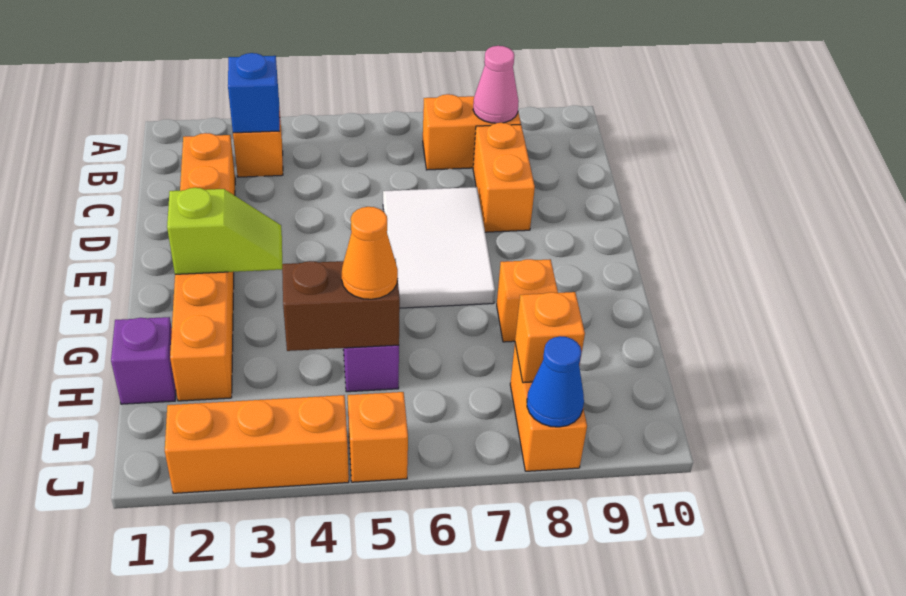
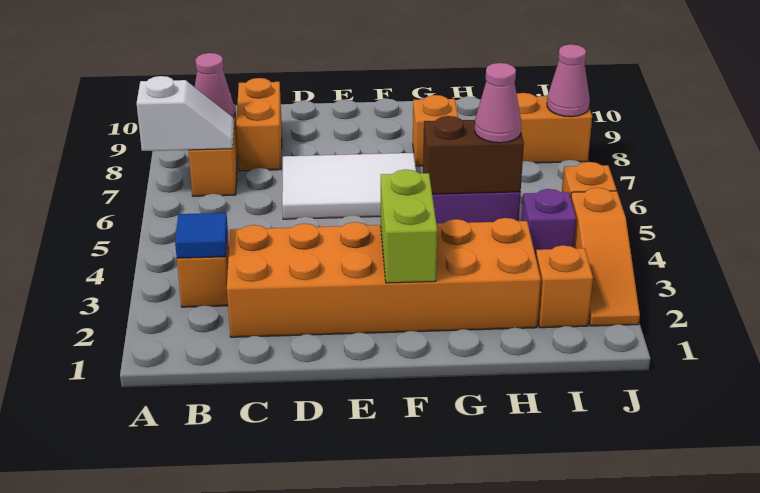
none -> white slope A7:B7 level 2 top A
blue brick B3 level 2 -> blue tile B3 level 2
orange brick C2:H2 level 1 -> orange brick C2:H3 level 1
orange brick C8:D8 level 1 -> orange brick C8:C9 level 1
lime slope F2:F3 level 2 top 2 -> lime brick F2:F3 level 2
purple brick H1 level 1 -> purple brick I4 level 1
brown brick H4:H5 level 2 -> brown brick G5:H5 level 2
orange cone H5 level 3 -> pink cone H5 level 3
orange brick I8 level 2 -> orange brick I2 level 1
orange brick J2:J4 level 1 -> orange slope J2:J4 level 1 top 4
blue cone J8 level 2 -> pink cone J8 level 2

